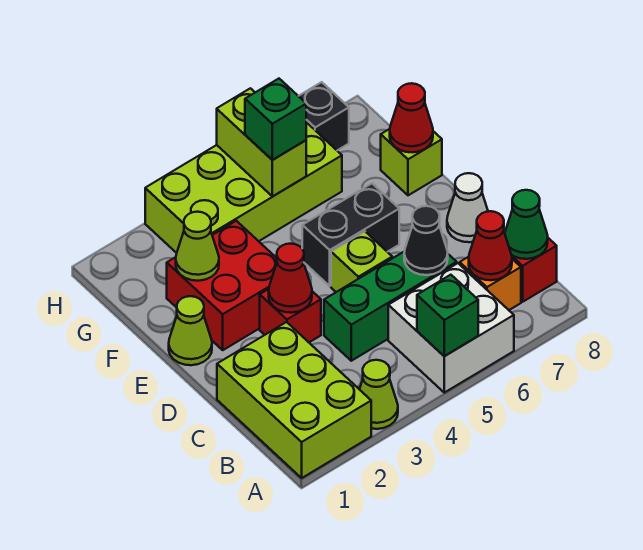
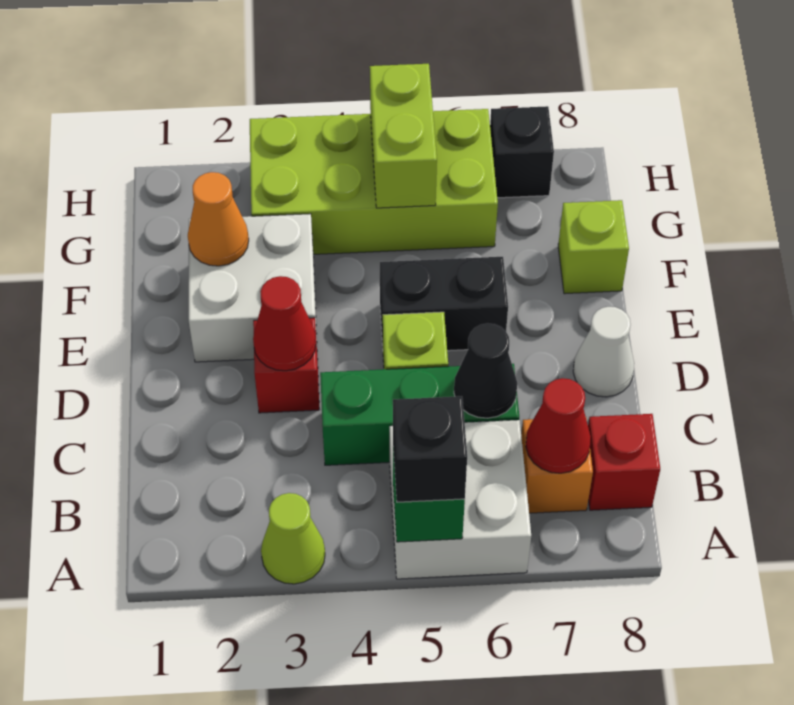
lime brick A1:C2 level 1 -> none
none -> black brick A5 level 3
green cone B8 level 2 -> none
lime cone E1 level 1 -> none
red brick E2:F3 level 1 -> white brick E2:F3 level 1
lime cone F2 level 2 -> orange cone F2 level 2
red cone F8 level 2 -> none
green brick G5 level 3 -> none

